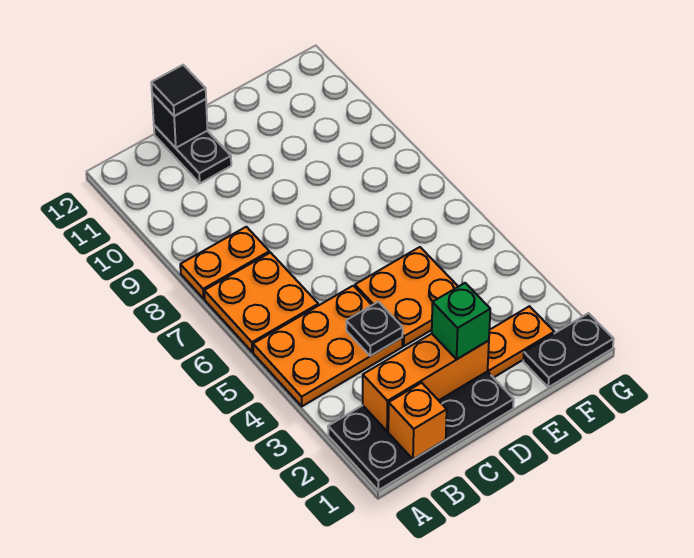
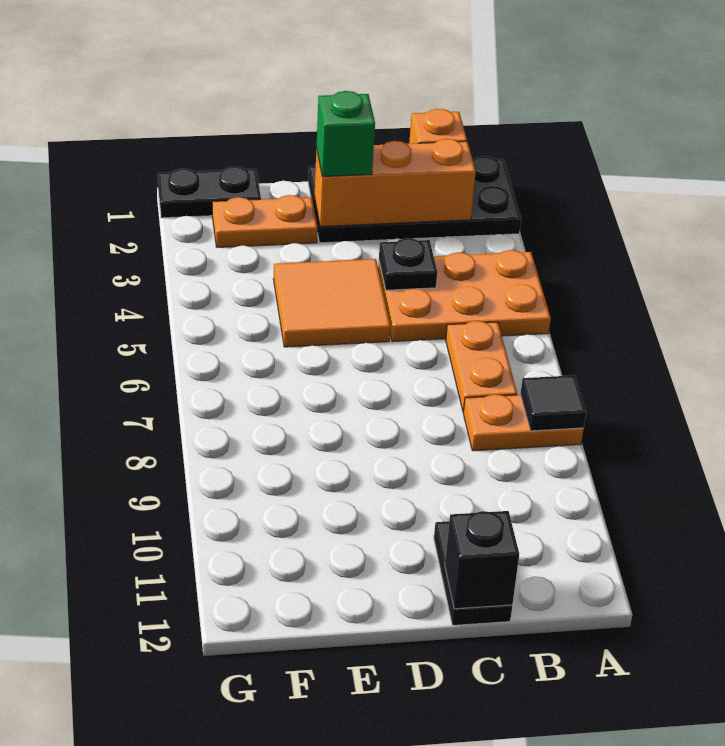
orange plate A6:B7 level 1 -> orange plate B6:B7 level 1
black tile C12 level 3 -> black tile A8 level 2
orange plate D4:E5 level 1 -> orange tile D4:E5 level 1

